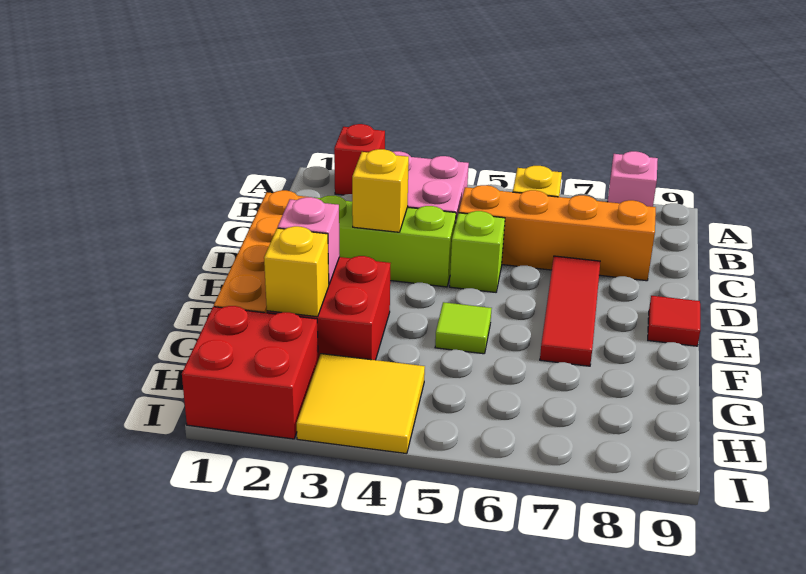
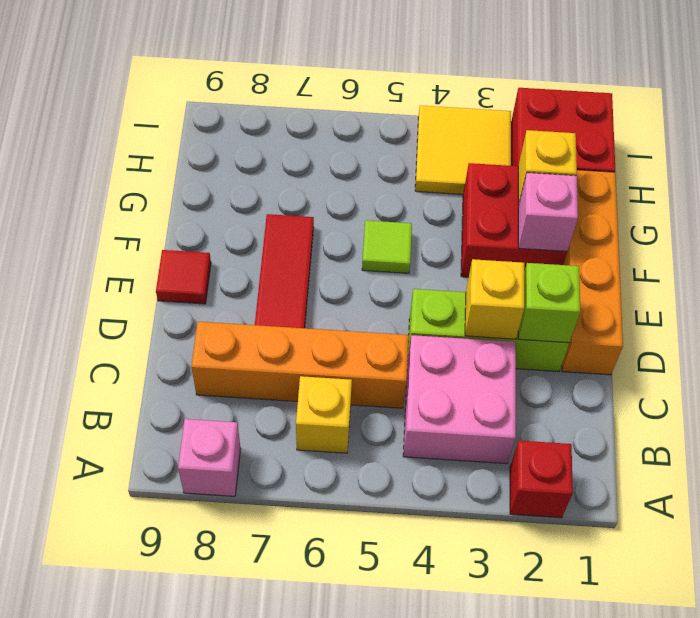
lime brick D5 level 1 -> lime brick D2 level 2

